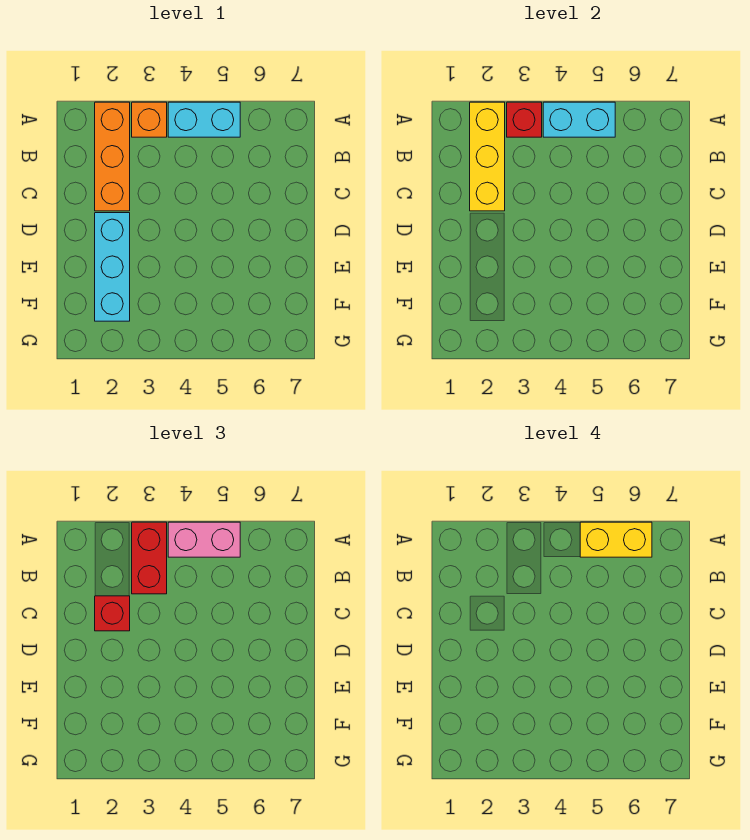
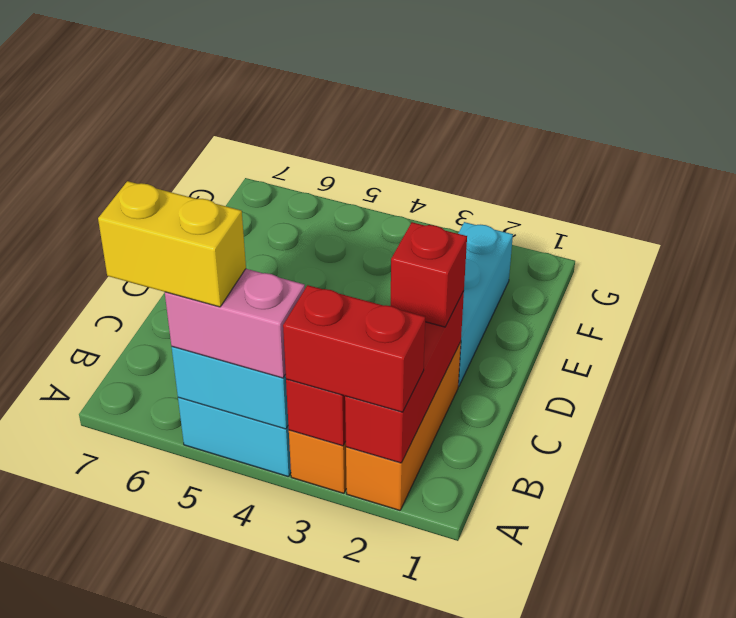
yellow brick A2:C2 level 2 -> red brick A2:C2 level 2
red brick A3:B3 level 3 -> red brick A2:A3 level 3

